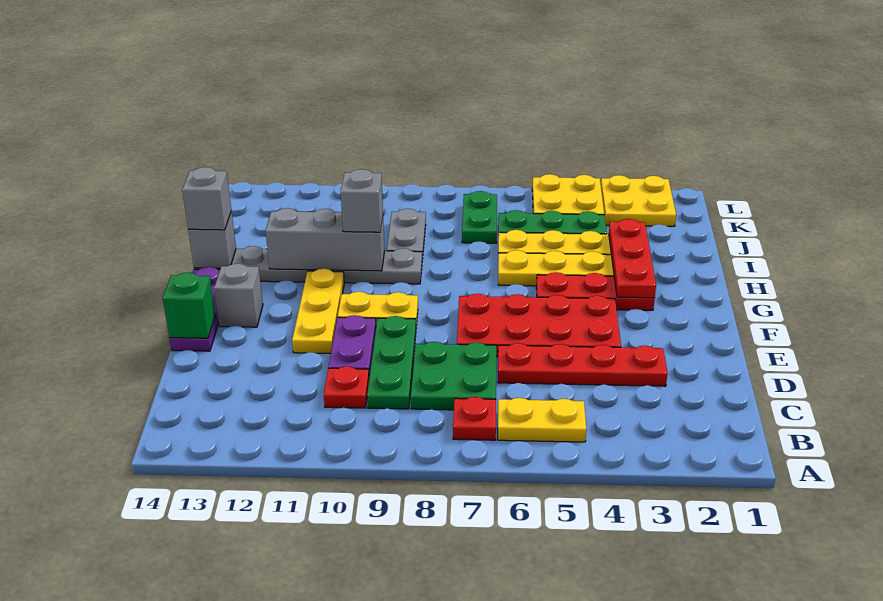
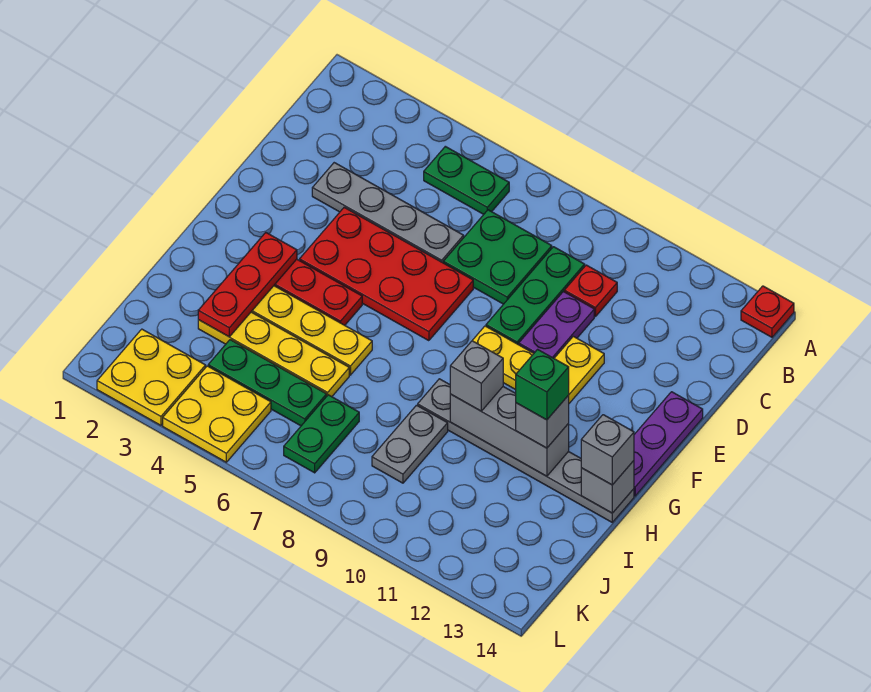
yellow plate B5:B6 level 1 -> green plate B5:B6 level 1
red plate B7 level 1 -> red plate A14 level 1
red plate D3:D6 level 1 -> grey plate D3:D6 level 1
green brick E14 level 2 -> green brick H12 level 4
grey brick F13 level 1 -> grey brick H12 level 3

